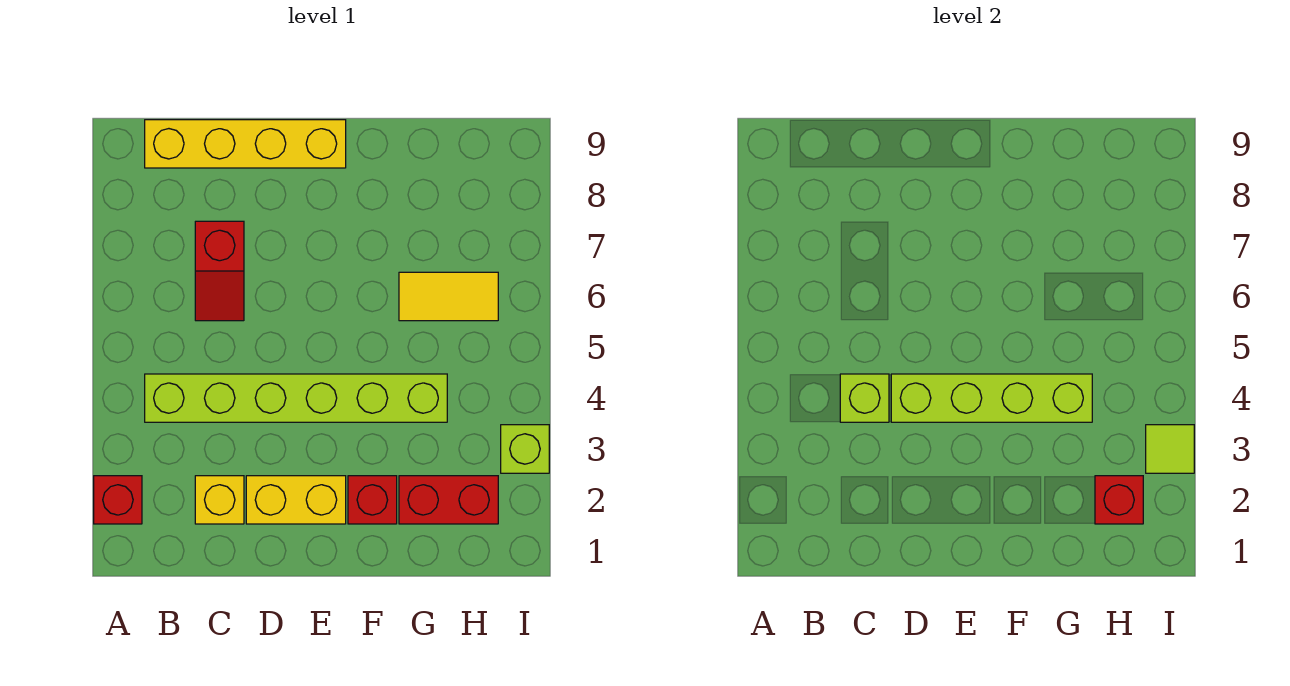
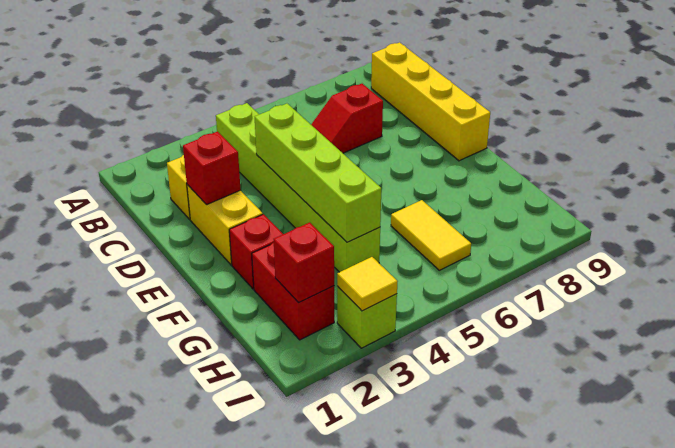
red brick A2 level 1 -> red brick D2 level 2
lime brick C4 level 2 -> none
lime tile I3 level 2 -> yellow tile I3 level 2

